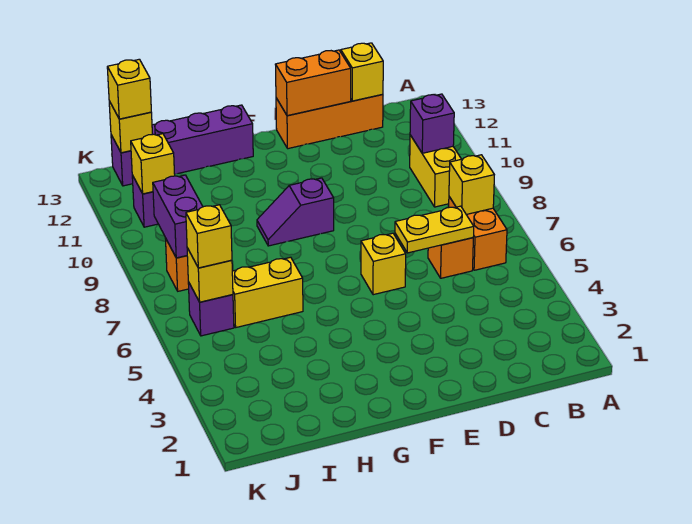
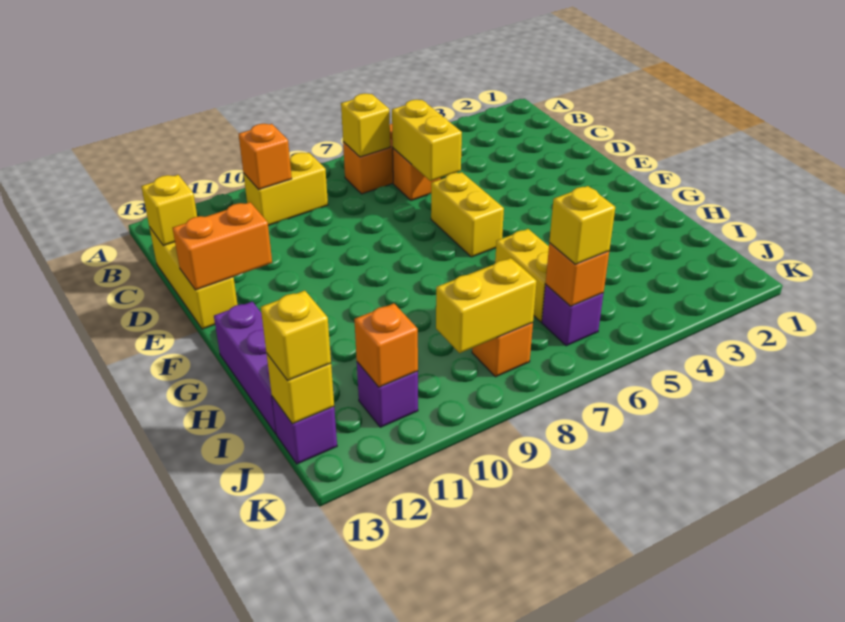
purple brick B10 level 2 -> orange brick B10 level 2
yellow plate C6:D6 level 2 -> yellow brick C6:D6 level 2
orange brick C13:E13 level 1 -> yellow brick C13:E13 level 1
orange brick D13:E13 level 2 -> orange brick E12:E13 level 2
yellow brick E6 level 1 -> yellow brick E6:F6 level 1
purple slope F9:G9 level 1 top F -> none
yellow brick J6 level 2 -> orange brick J6 level 2
purple brick J8:J9 level 2 -> yellow brick J8:J9 level 2
yellow brick J11 level 2 -> orange brick J11 level 2

